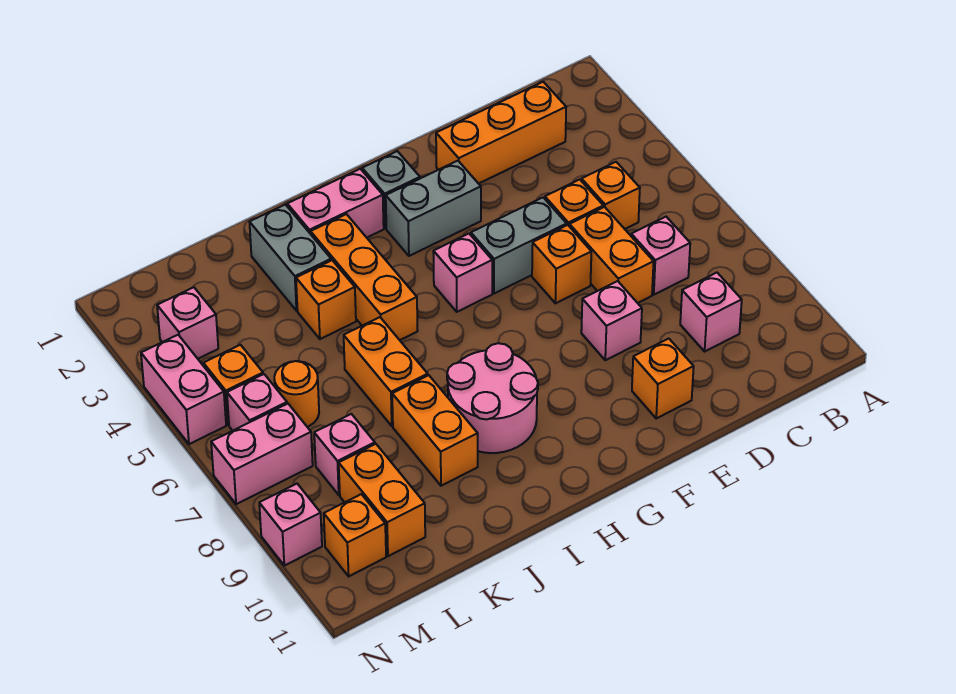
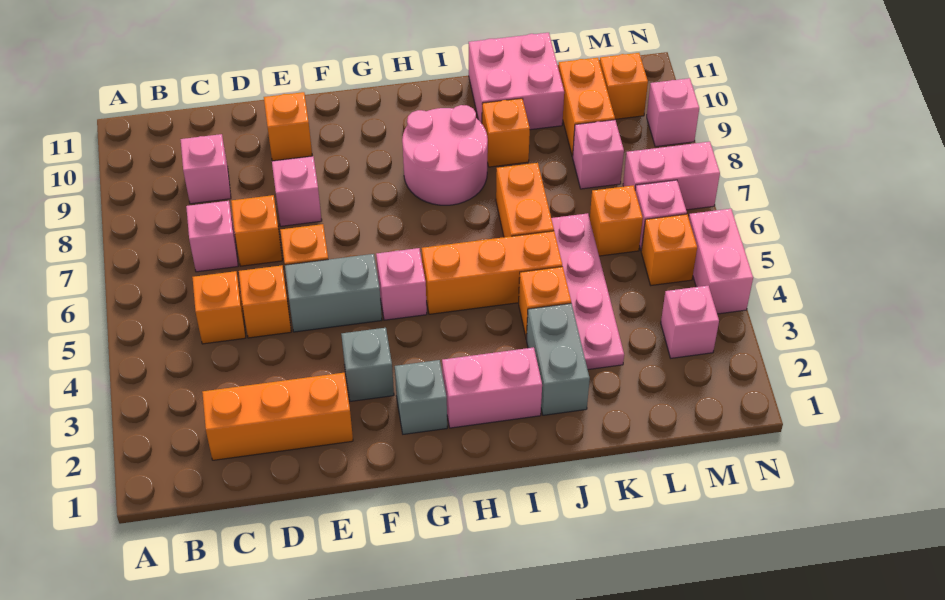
orange brick D6:D7 level 1 -> orange brick D7 level 1
grey brick F3:G3 level 1 -> grey brick F3 level 1
orange brick I3:I5 level 1 -> orange brick H5:J5 level 1
orange brick J8:J9 level 1 -> orange brick J9 level 1
none -> pink brick J10:K11 level 1
none -> pink plate K3:K6 level 1
orange round brick L6 level 1 -> orange brick L6 level 1

